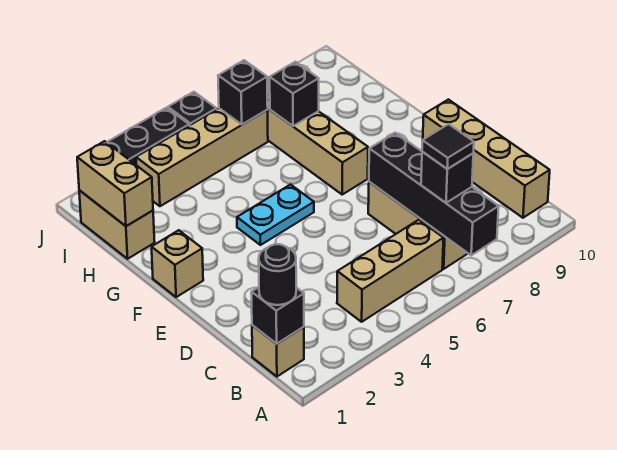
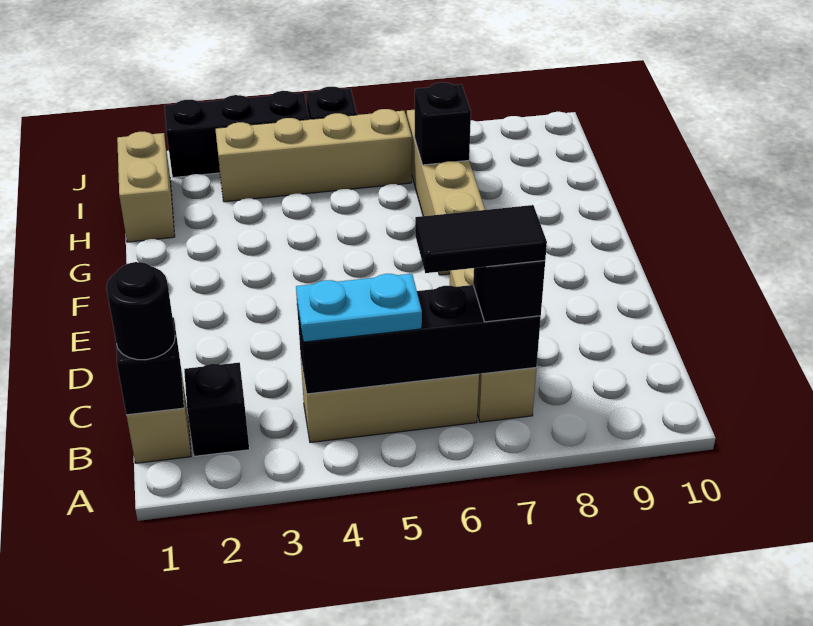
black brick A7:D7 level 2 -> black brick B4:B7 level 2
black tile B7 level 4 -> black tile B6:B7 level 4
tan brick B10:E10 level 1 -> none
tan brick F1 level 1 -> none
cyan plate F4:F5 level 1 -> cyan plate B4:B5 level 3
tan brick H1:I1 level 2 -> none
black brick I6 level 2 -> black brick B2 level 1

